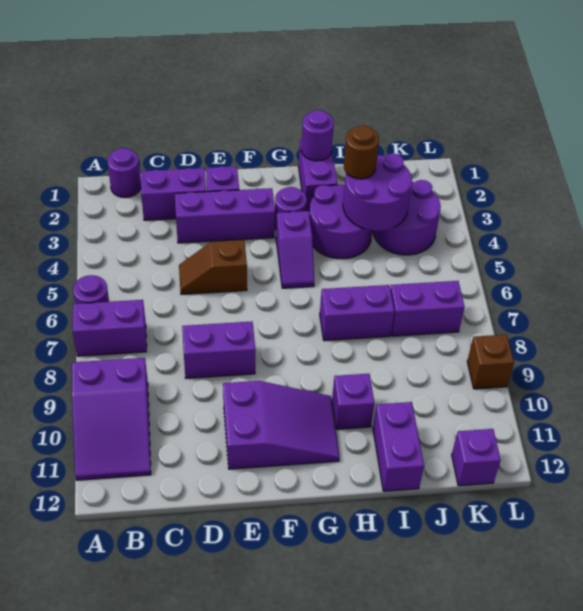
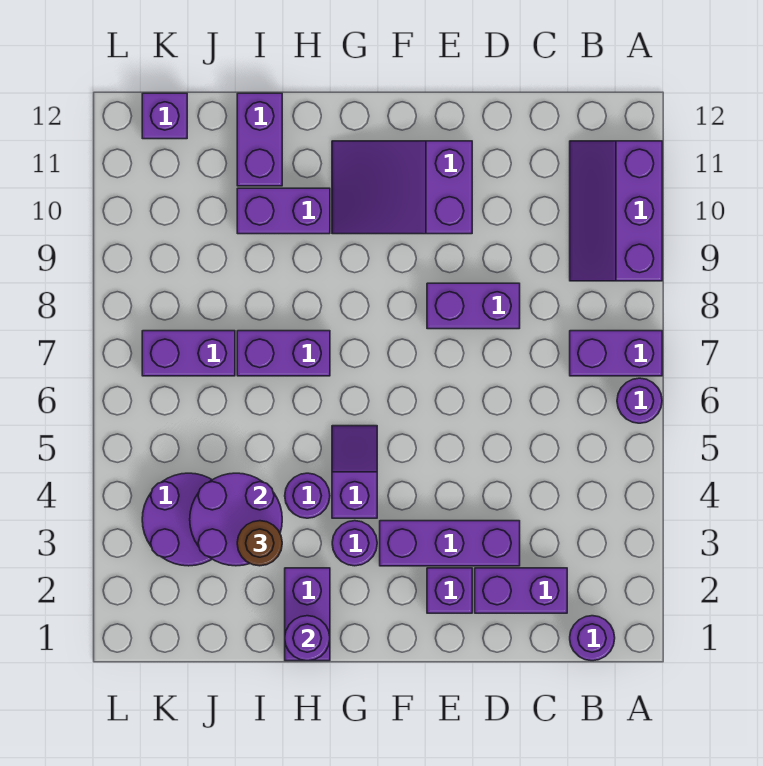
purple slope A9:B11 level 1 top 9 -> purple slope A9:B11 level 1 top A
brown slope D5:E5 level 1 top E -> none
purple round brick H3:I4 level 1 -> purple round brick H4 level 1
purple brick H10 level 1 -> purple brick H10:I10 level 1
brown brick L9 level 1 -> none

